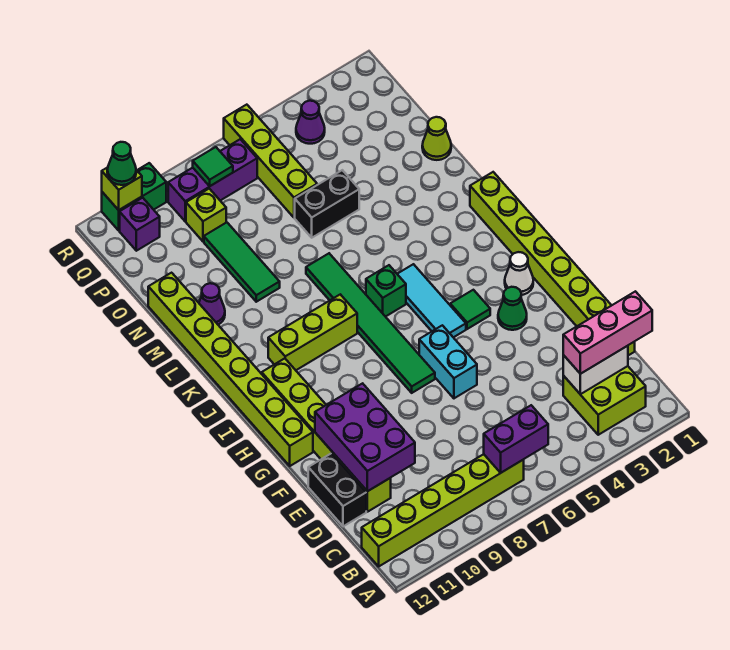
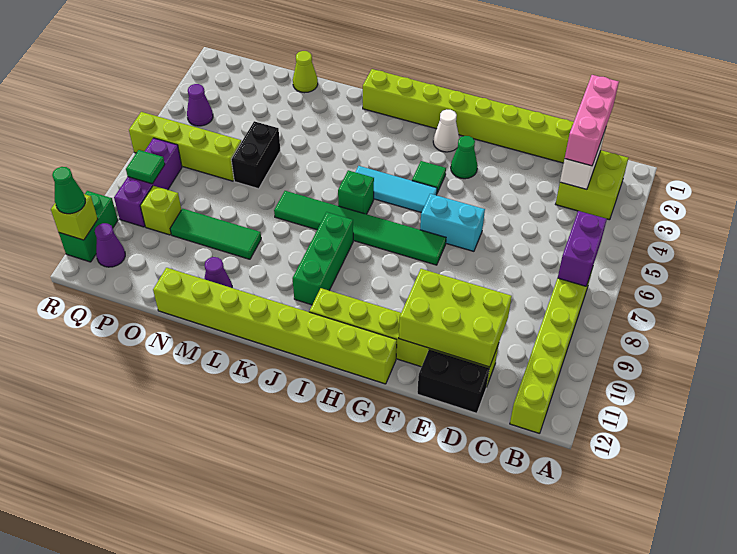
purple brick D10:F11 level 2 -> lime brick D10:F11 level 2
lime brick J8:J10 level 1 -> green brick J8:J10 level 1
purple brick Q11 level 1 -> purple cone Q11 level 1

